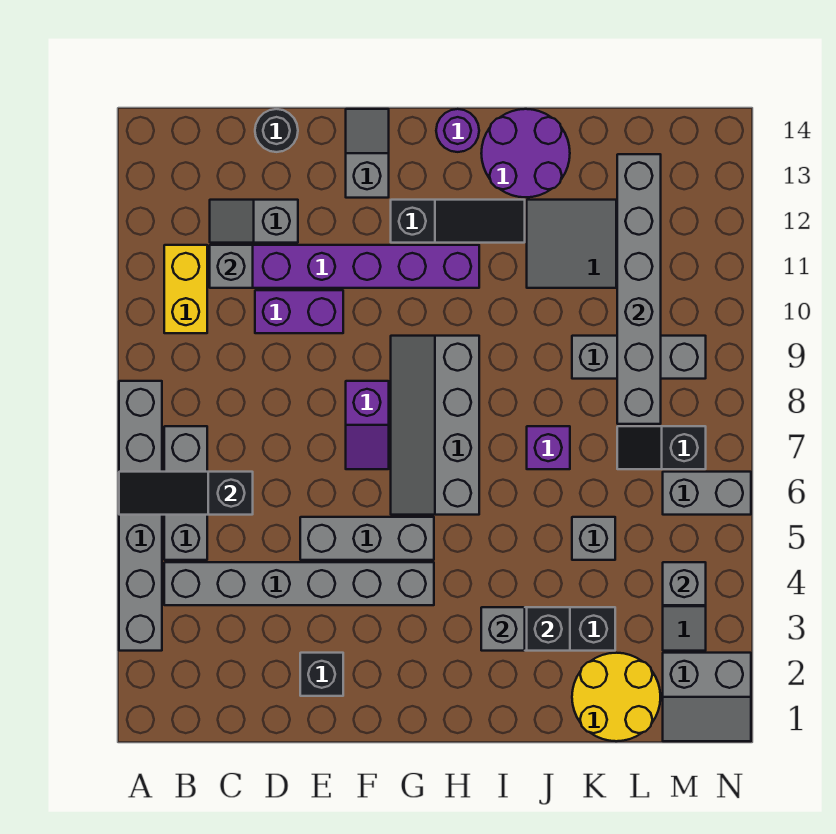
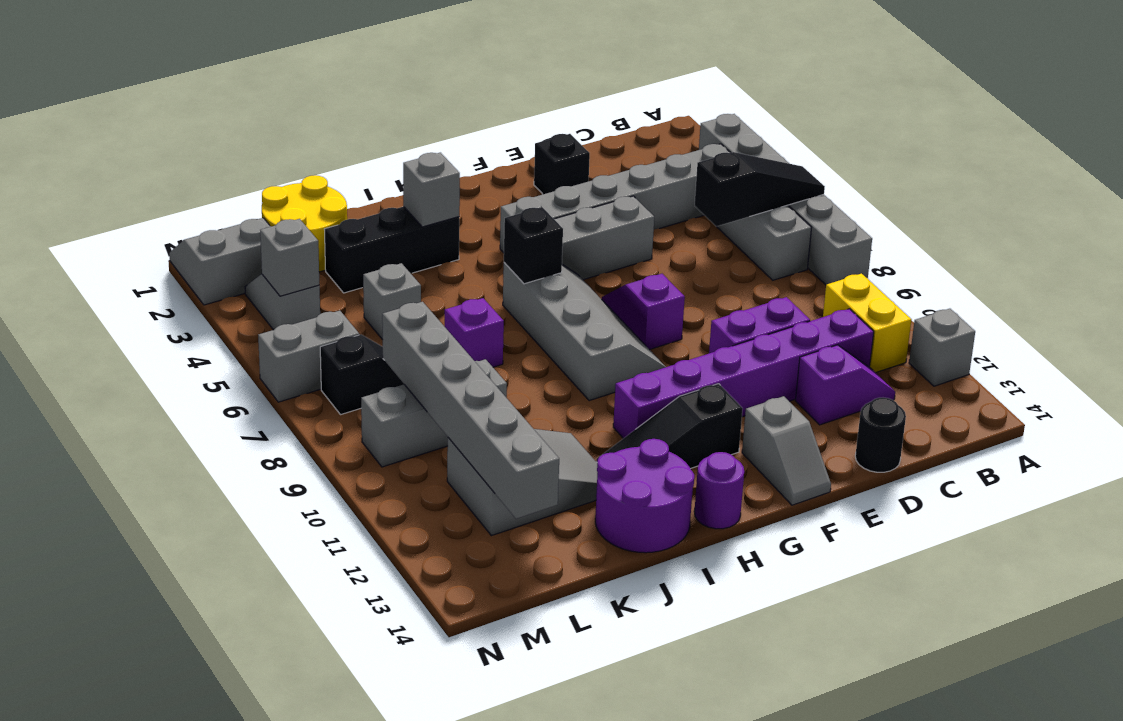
grey brick C11 level 2 -> grey brick A12 level 1
grey slope C12:D12 level 1 top D -> purple slope C12:D12 level 1 top D
black brick J3 level 2 -> black brick H6 level 2

